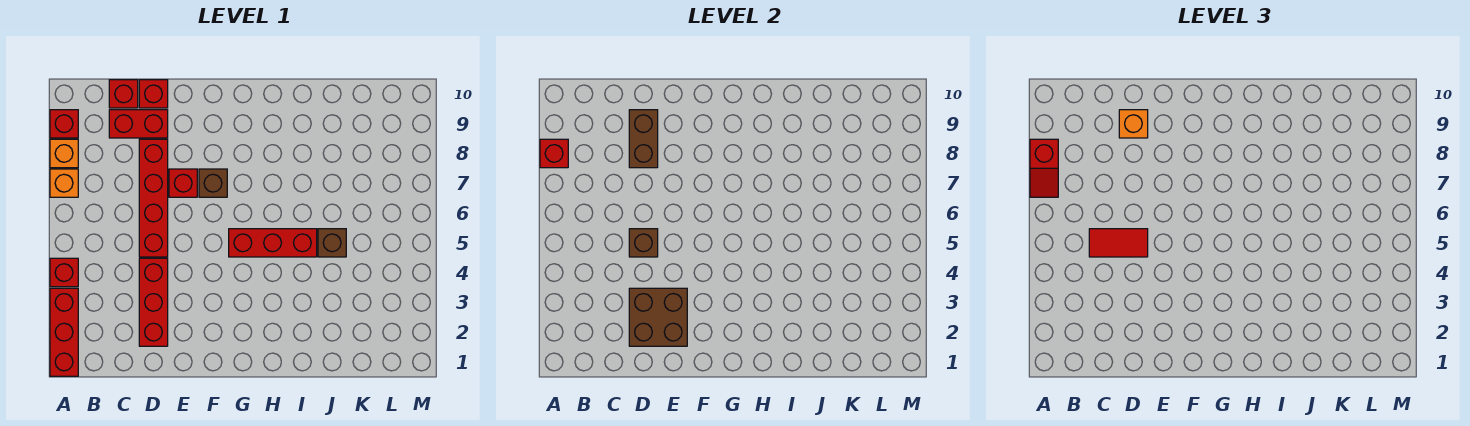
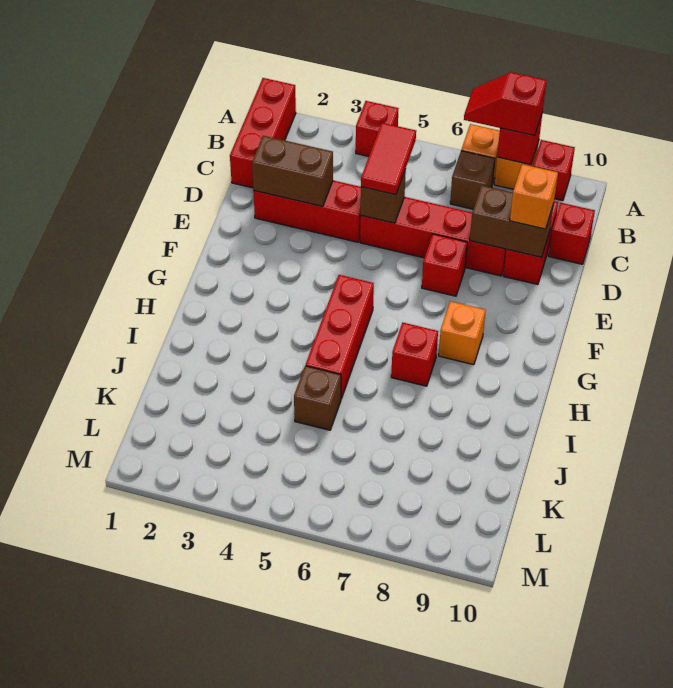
red brick A1:A3 level 1 -> red brick A1:C1 level 1
brown brick D2:E3 level 2 -> brown brick D2:D3 level 2
red brick D10 level 1 -> red brick H7 level 1
brown brick F7 level 1 -> brown brick B7 level 1
none -> orange brick G8 level 1

